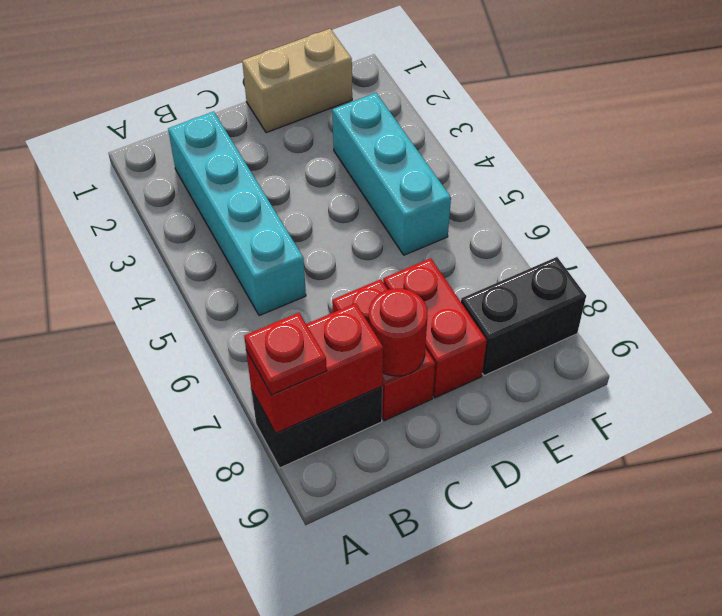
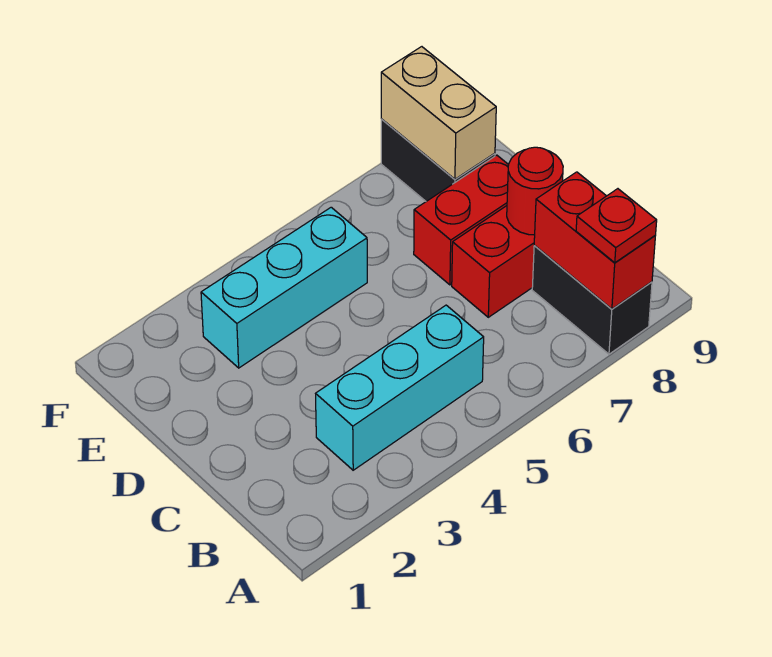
cyan brick B2:B5 level 1 -> cyan brick B3:B5 level 1
tan brick D1:E1 level 1 -> tan brick E8:F8 level 2

